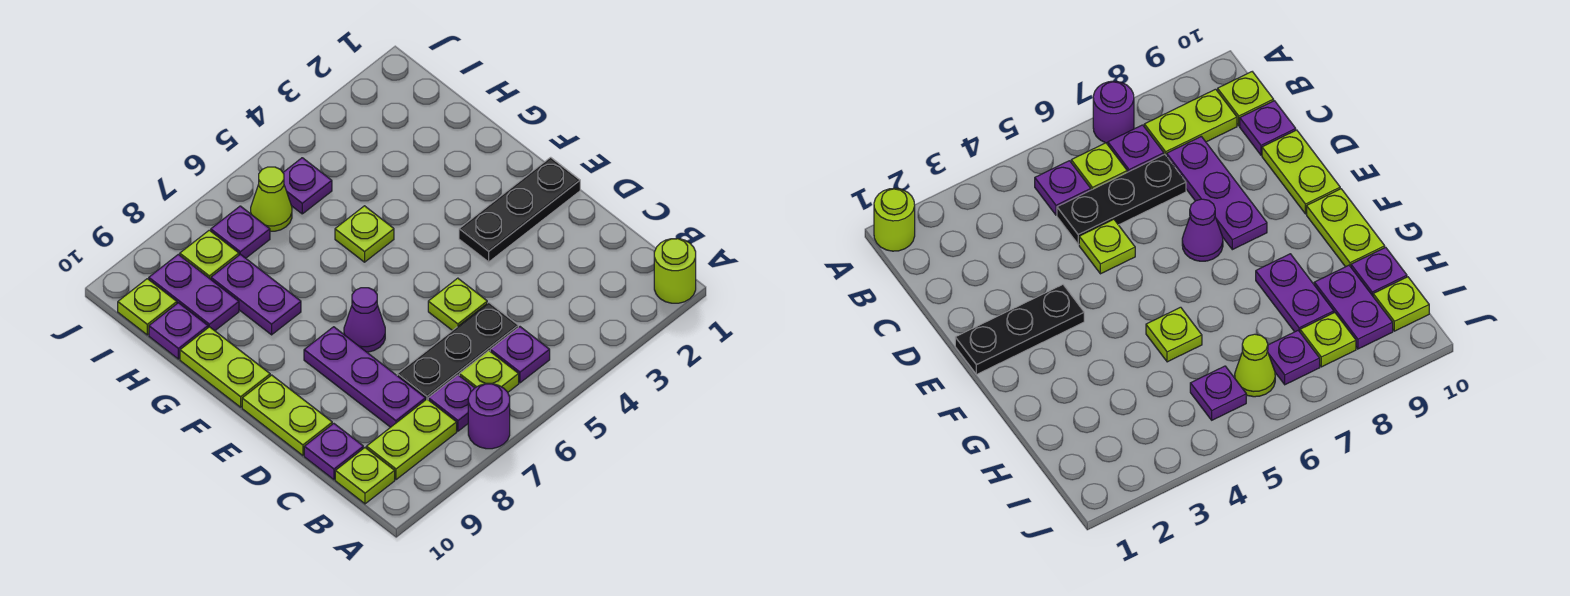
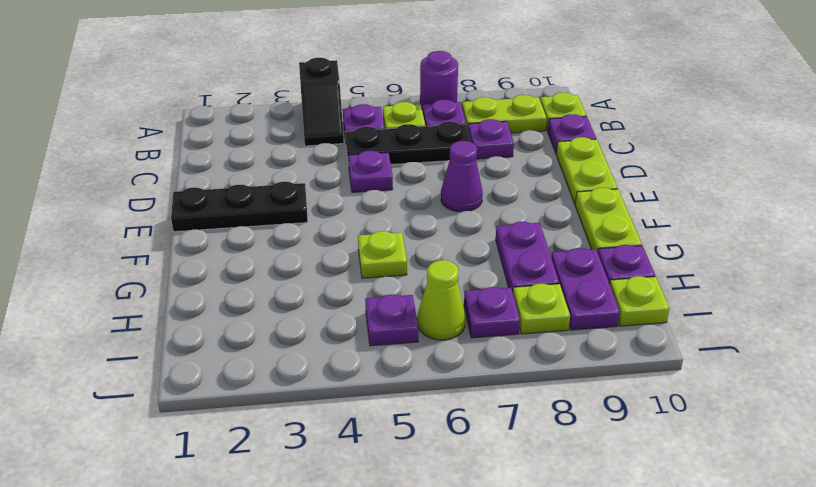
lime round brick A1 level 1 -> none
none -> black slope A4:B4 level 1 top A
purple plate C8:E8 level 1 -> purple plate C8 level 1
lime plate D5 level 1 -> purple plate D5 level 1

